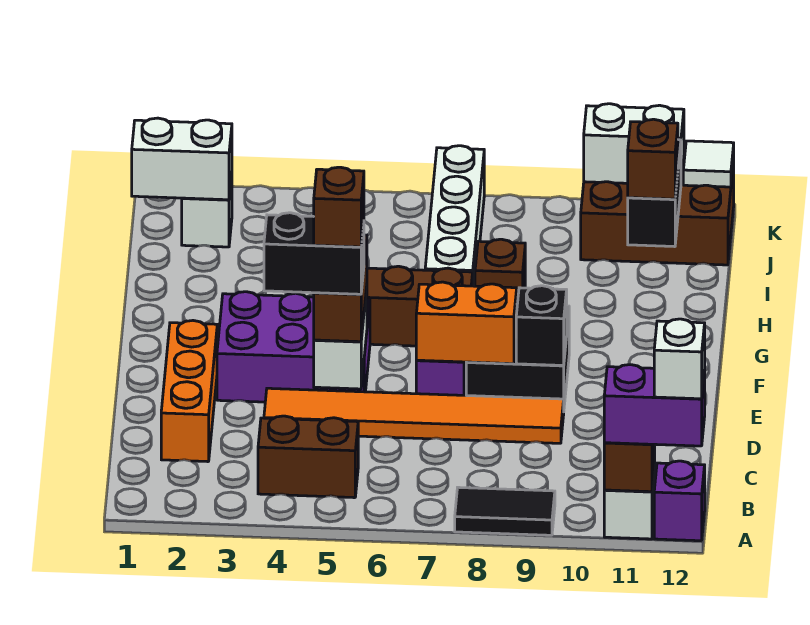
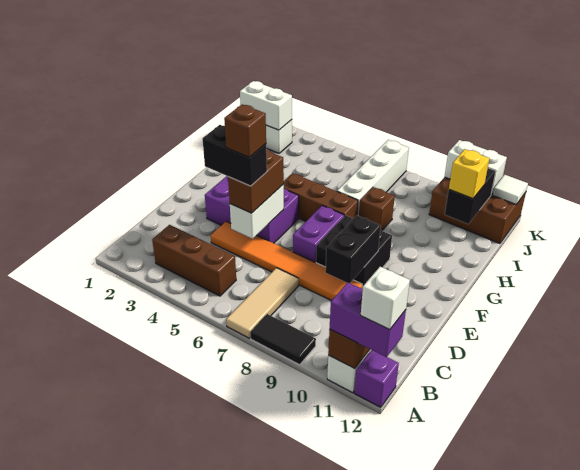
none -> tan tile A7:C7 level 1
brown brick B4:B5 level 1 -> brown brick B3:B5 level 1
orange brick C2:E2 level 1 -> none
orange brick E7:E8 level 2 -> none
black brick E9 level 2 -> black brick D9:E9 level 2
brown brick I11 level 3 -> yellow brick I11 level 3

